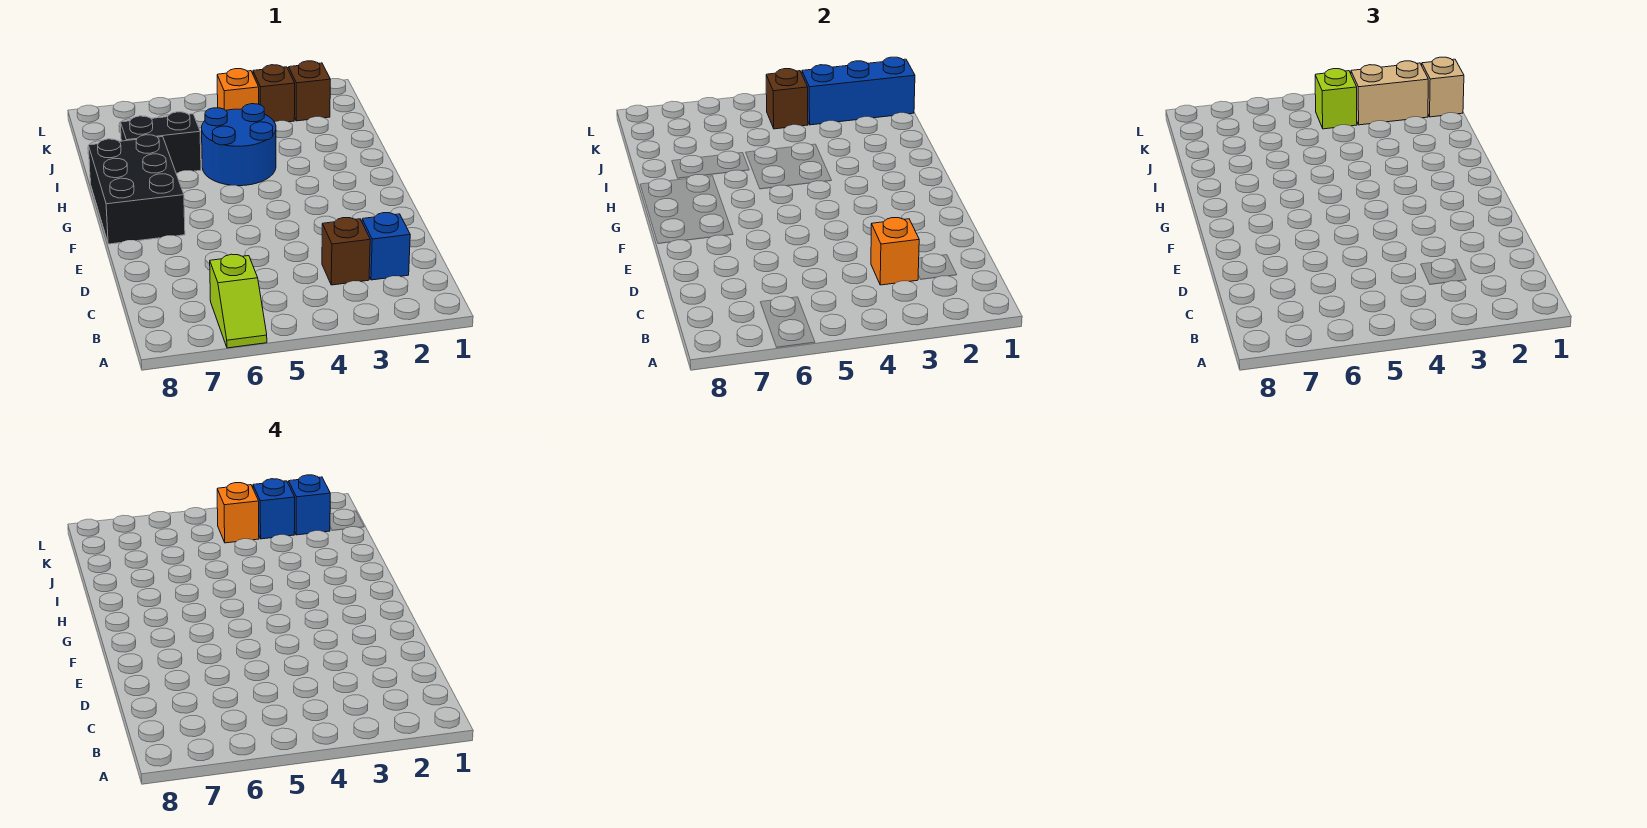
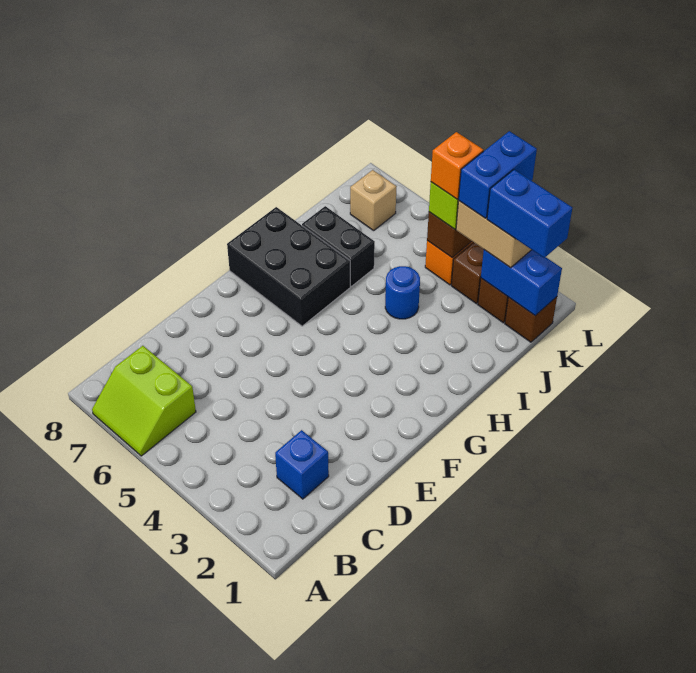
lime slope A6:B6 level 1 top B -> lime slope A6:B7 level 1 top B
brown brick C3 level 1 -> brown brick K1 level 1
orange brick C3 level 2 -> none
black brick F7:H8 level 1 -> black brick G6:H8 level 1
blue round brick H4:I5 level 1 -> blue round brick I4 level 1
blue brick K1:K3 level 2 -> blue brick K1:K2 level 2
tan brick K1 level 3 -> tan brick K7 level 1
blue brick K2 level 4 -> blue brick K1:K2 level 4
blue brick K3 level 4 -> blue brick K3:L3 level 4

